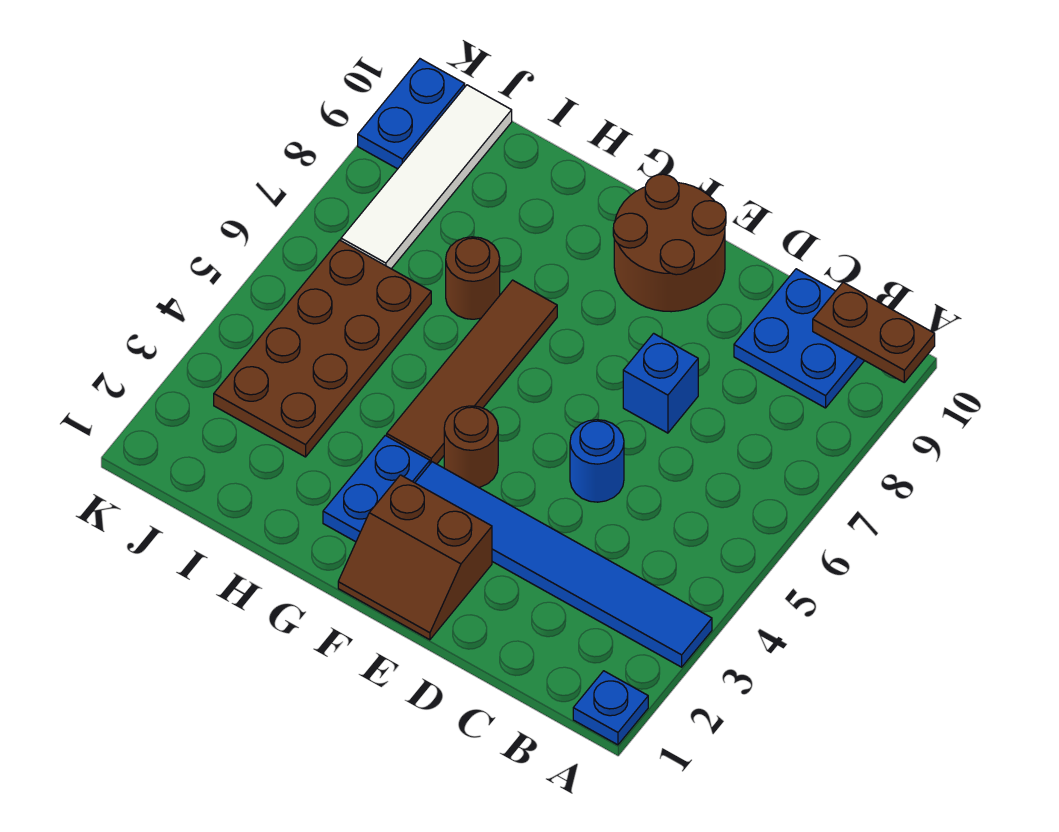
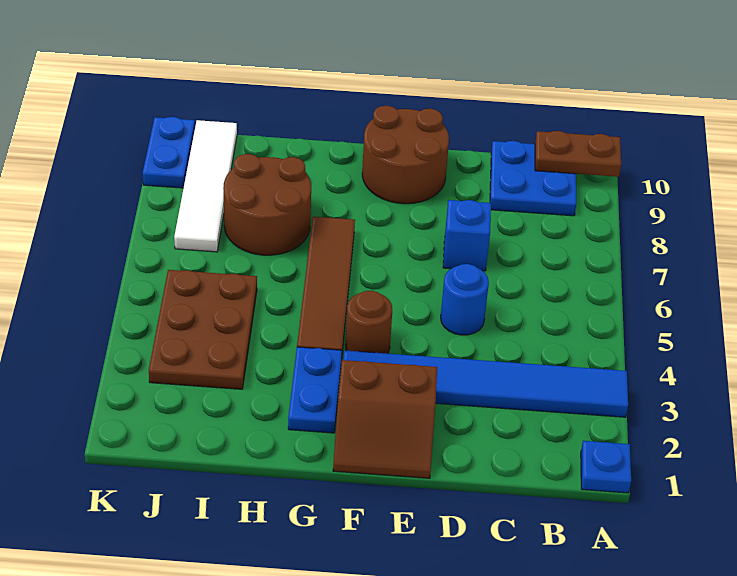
brown round brick H7 level 1 -> brown round brick H7:I8 level 1
brown plate I3:J6 level 1 -> brown plate I3:J5 level 1

